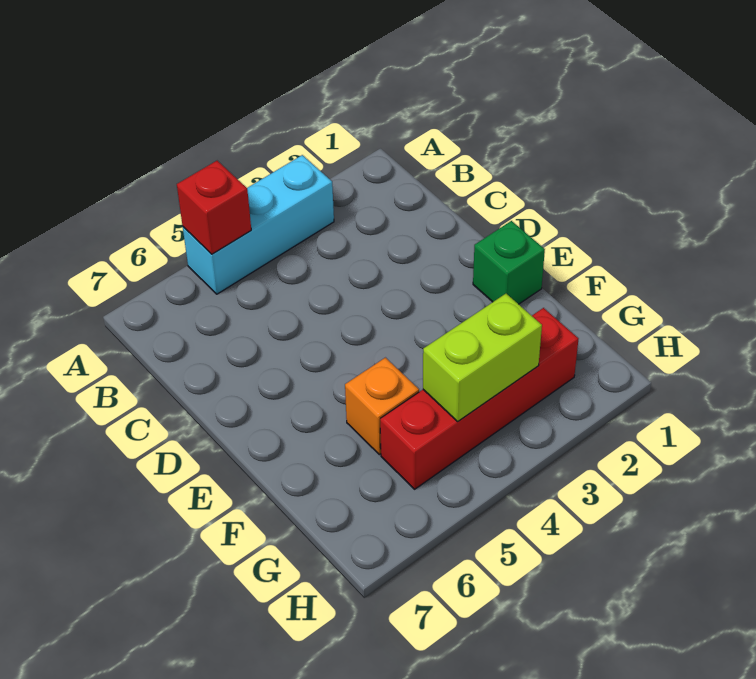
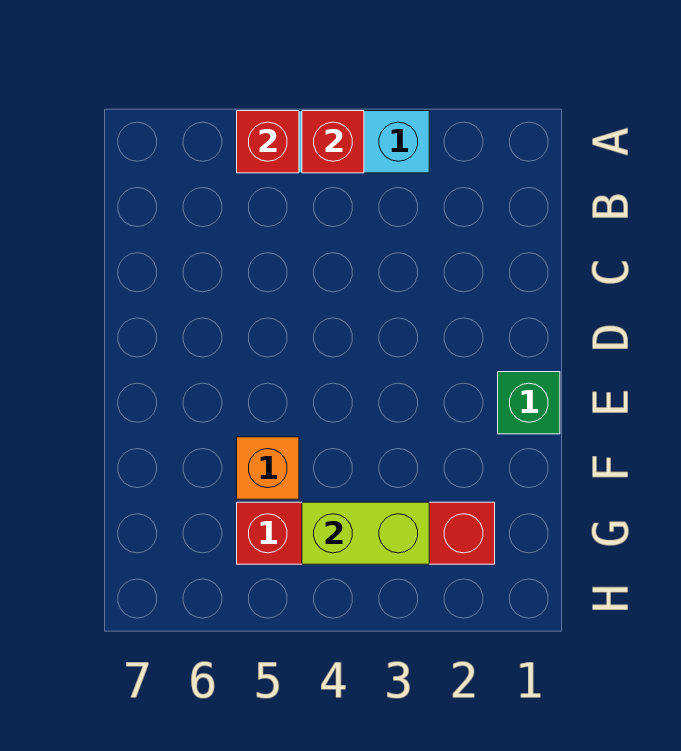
none -> red brick A4 level 2

